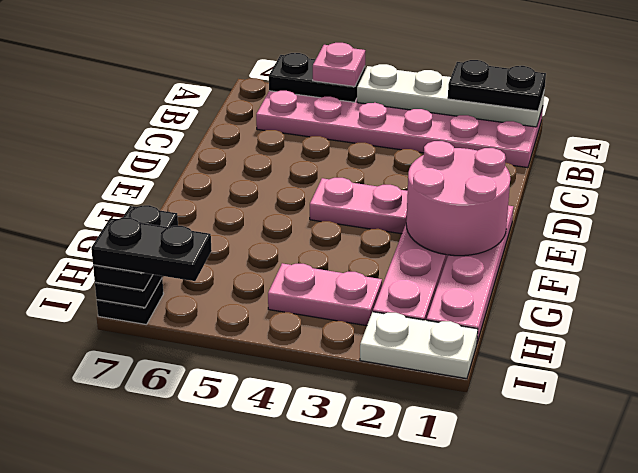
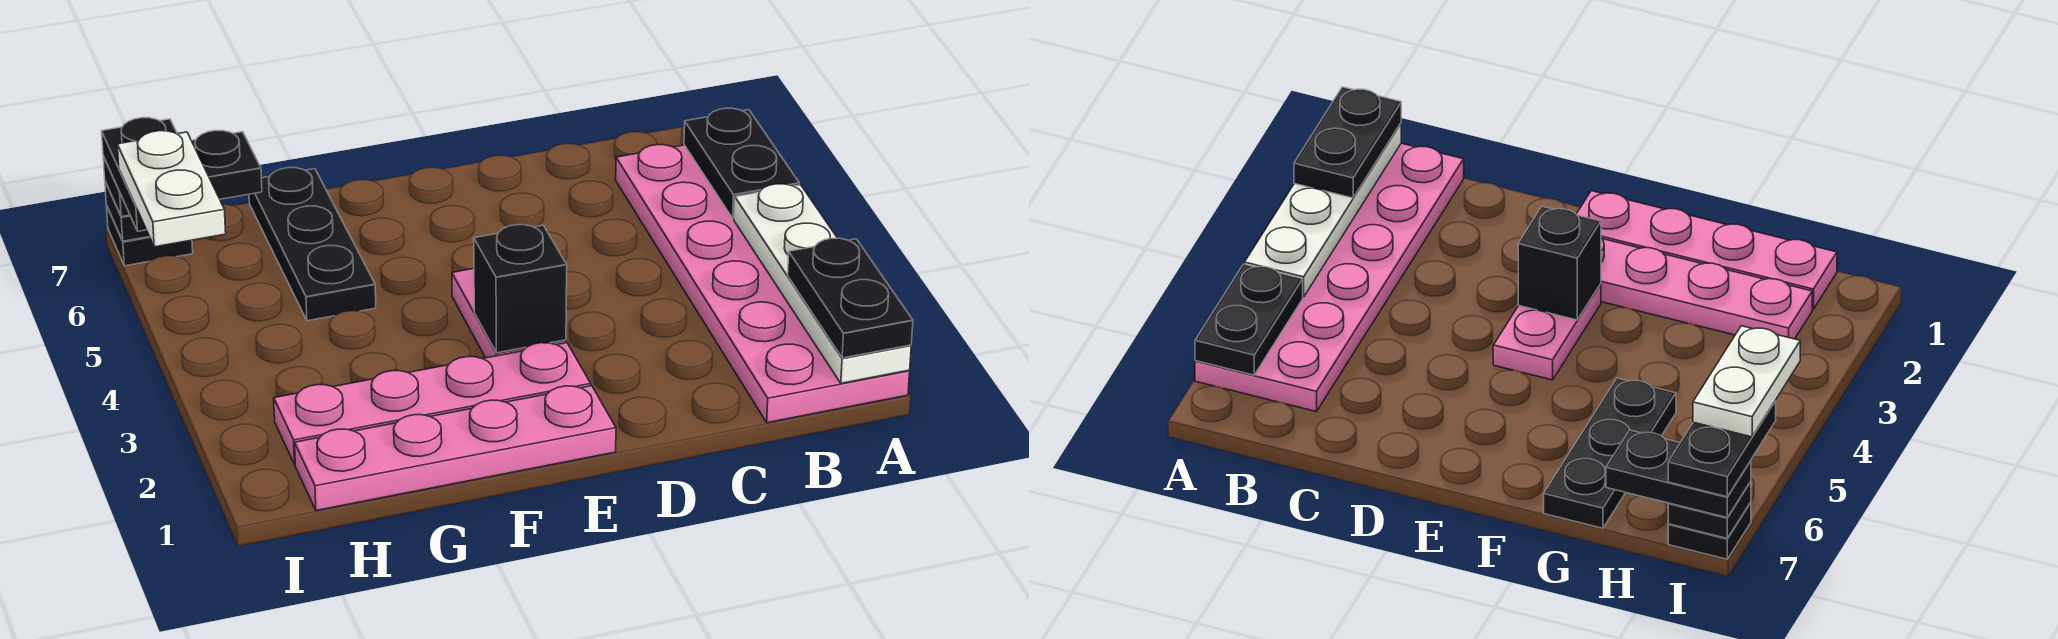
pink plate A5 level 3 -> none
pink round brick E1:F2 level 2 -> none
none -> black brick E3 level 2
none -> black plate G5:G7 level 1
pink plate H3:H4 level 1 -> none
white plate I1:I2 level 1 -> white plate I5:I6 level 5

